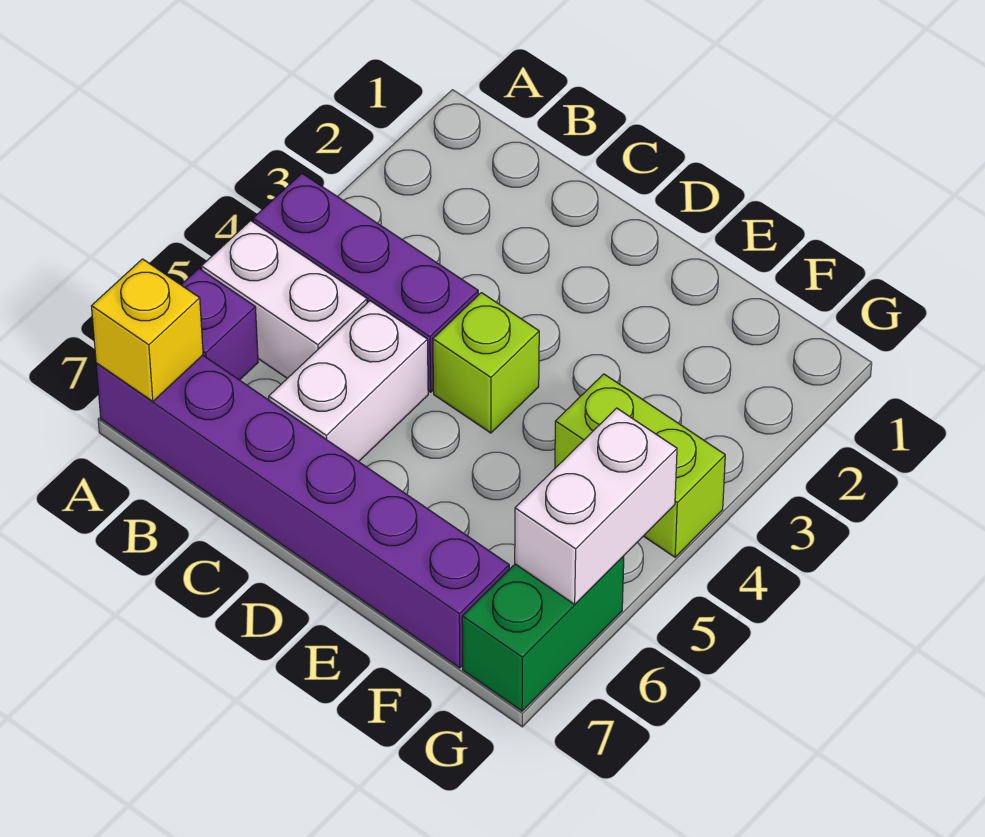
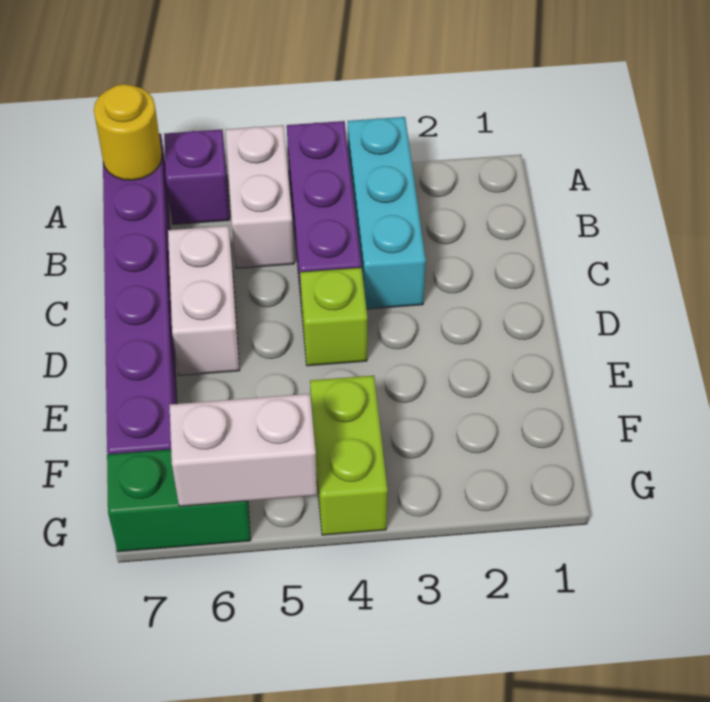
none -> cyan brick A3:C3 level 1
yellow brick A7 level 2 -> yellow round brick A7 level 2
white brick C5:C6 level 1 -> white brick C6:D6 level 1

